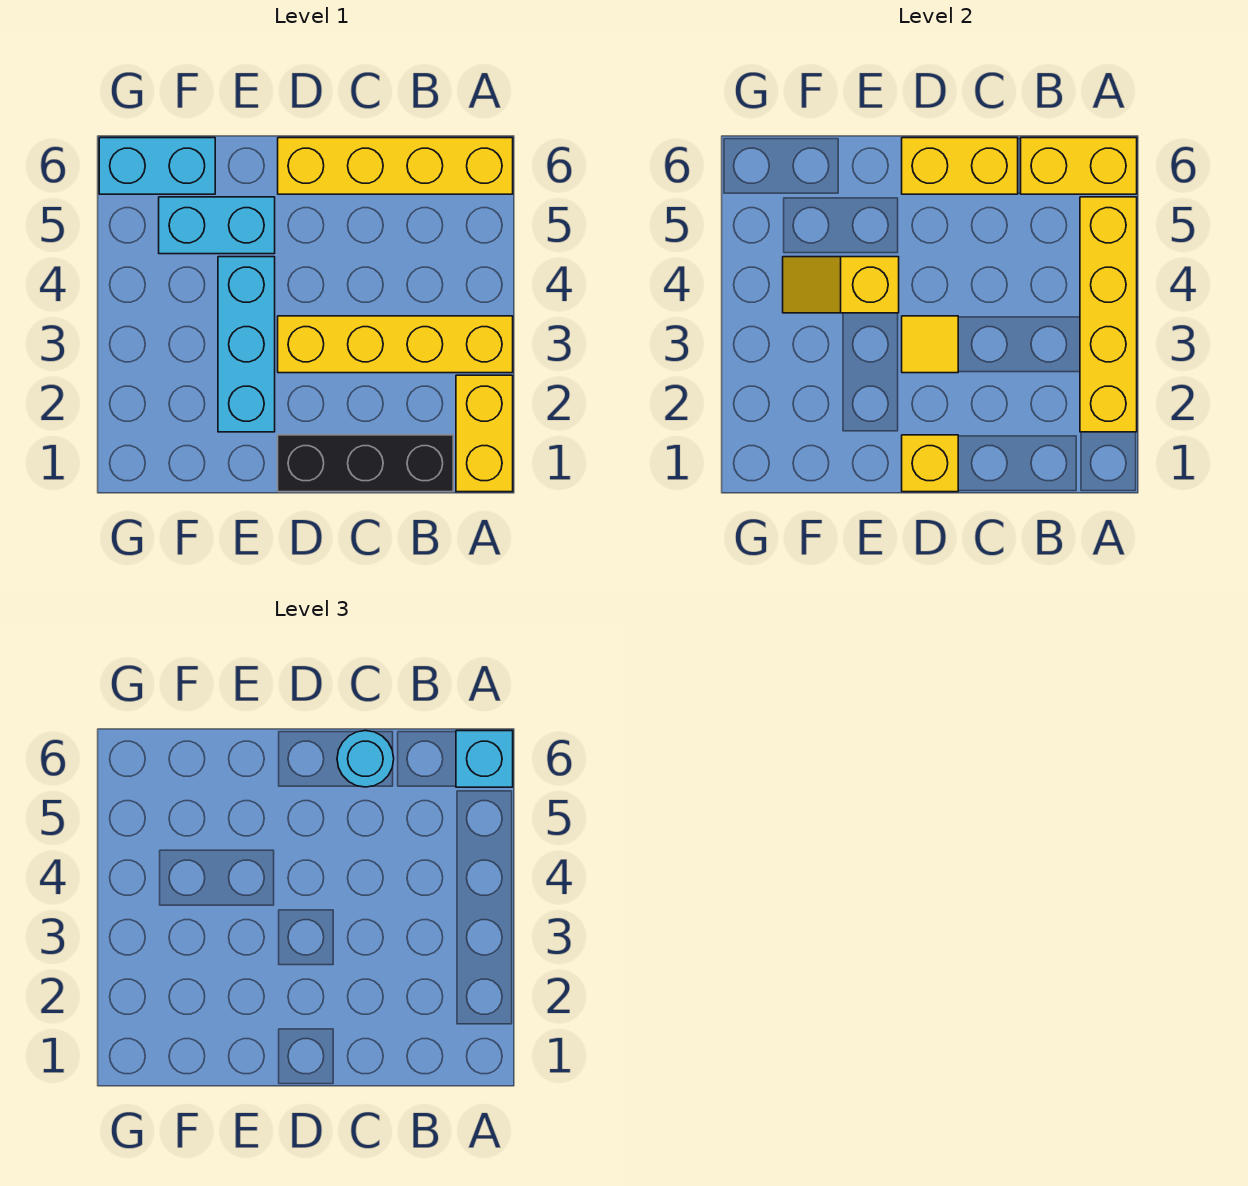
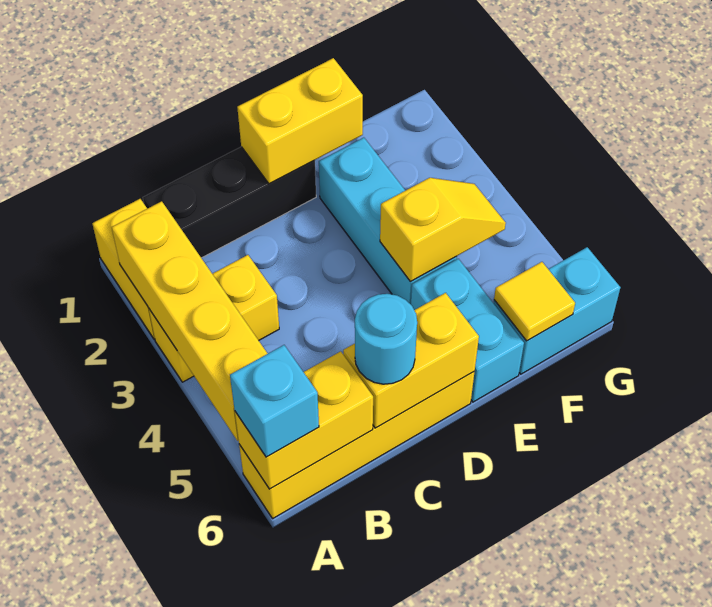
yellow brick A3:D3 level 1 -> yellow brick A3:B3 level 1
yellow brick D1 level 2 -> yellow brick D1:E1 level 2
yellow tile D3 level 2 -> yellow tile F6 level 2
cyan brick E5:F5 level 1 -> cyan brick E5:E6 level 1

